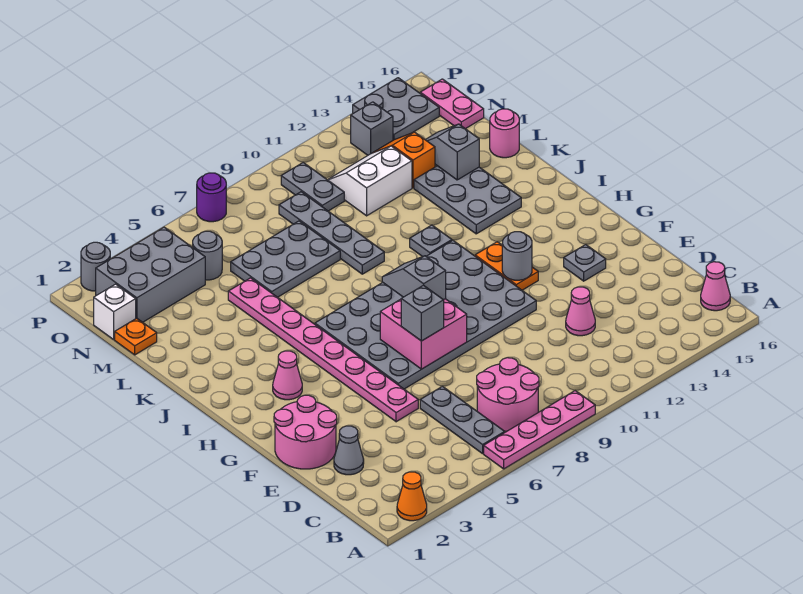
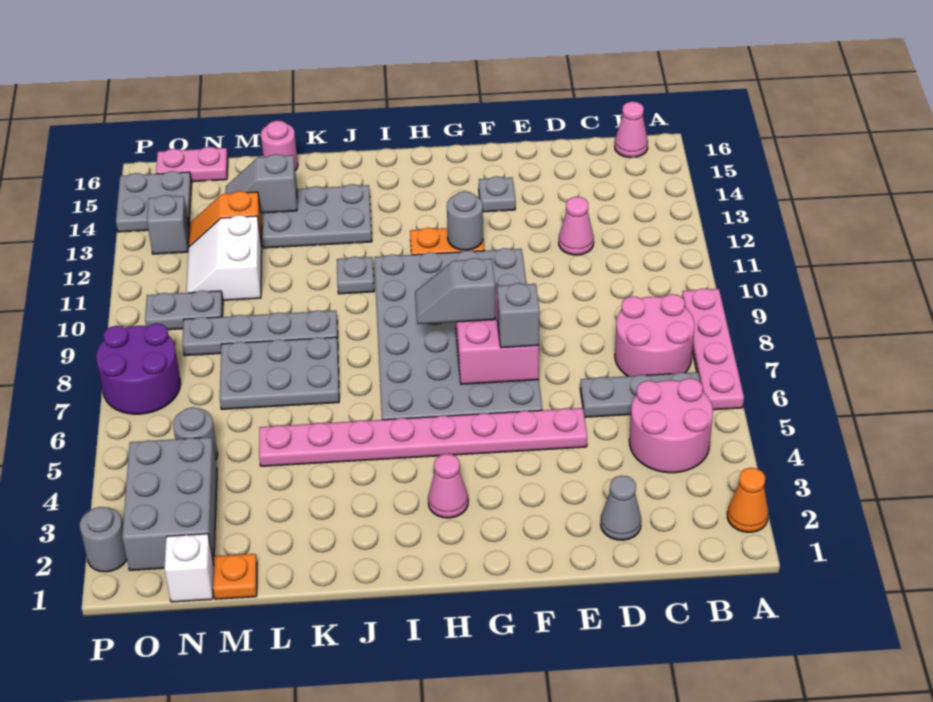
pink round brick E1:F2 level 1 -> pink round brick B4:C5 level 1
grey plate L6:M8 level 1 -> grey plate K7:M8 level 1
purple round brick P7 level 1 -> purple round brick O7:P8 level 1

